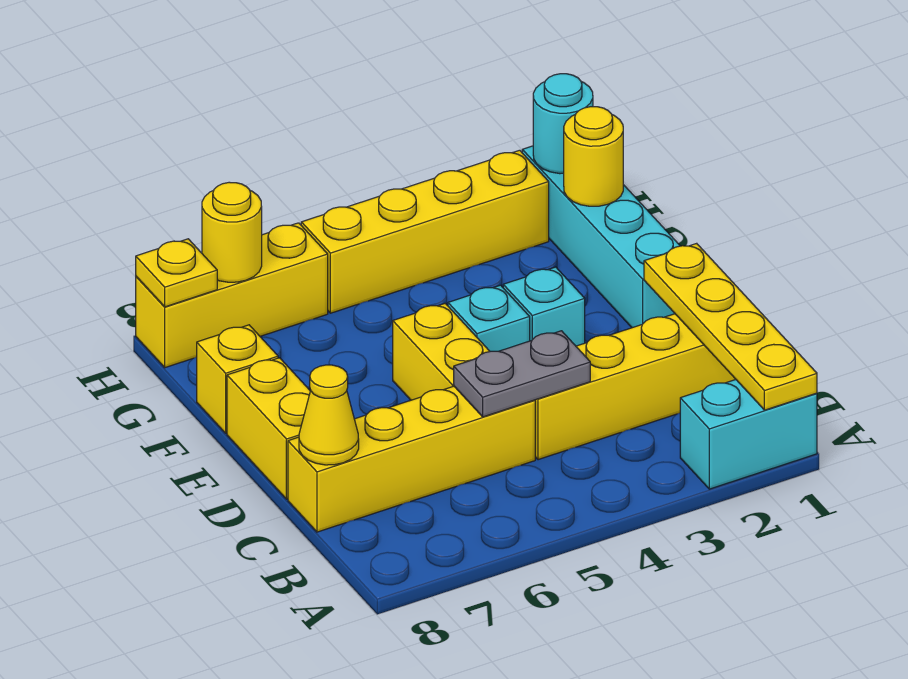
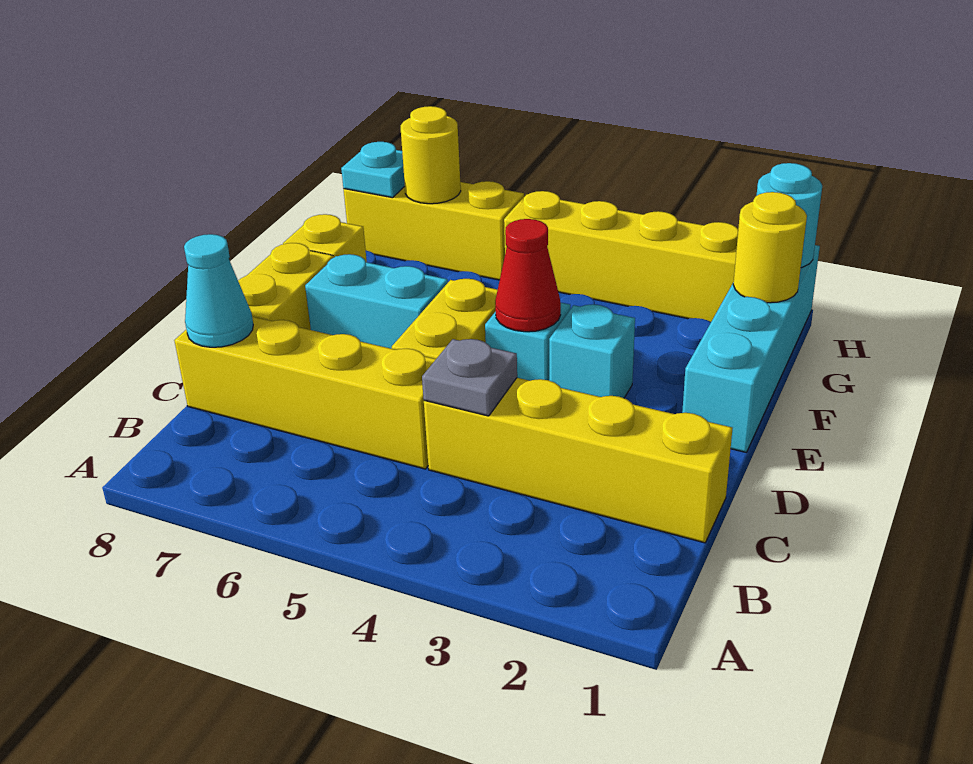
cyan brick A1:A2 level 1 -> cyan brick E6:E7 level 1
yellow plate A1:D1 level 2 -> none
grey plate C4:C5 level 2 -> grey plate C4 level 2
yellow cone C8 level 2 -> cyan cone C8 level 2
none -> red cone E4 level 2
yellow plate H8 level 2 -> cyan plate H8 level 2

